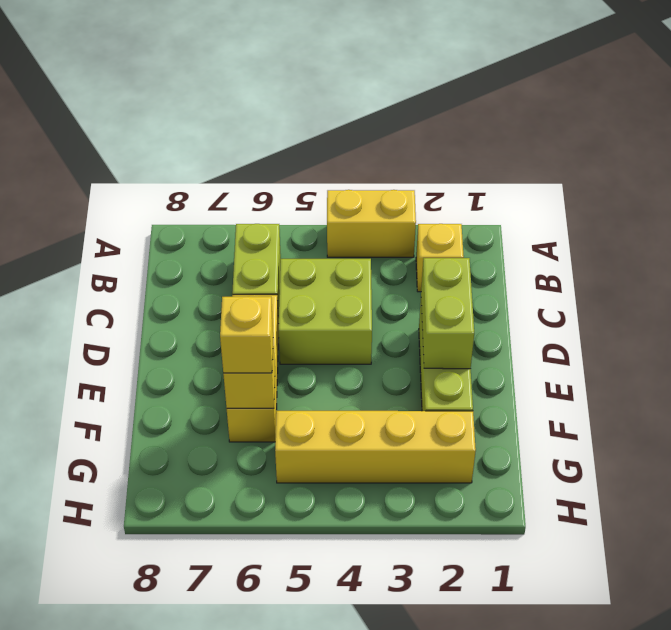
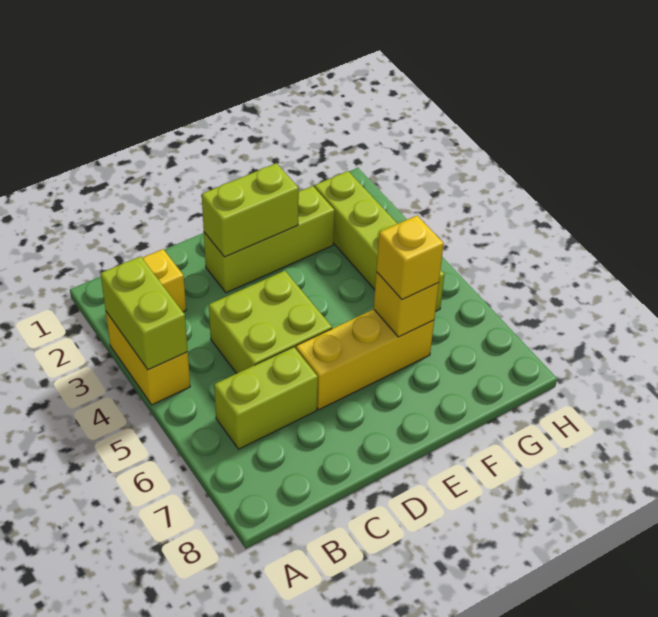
none -> lime brick A3:A4 level 2
yellow brick G2:G5 level 1 -> lime brick G2:G5 level 1

